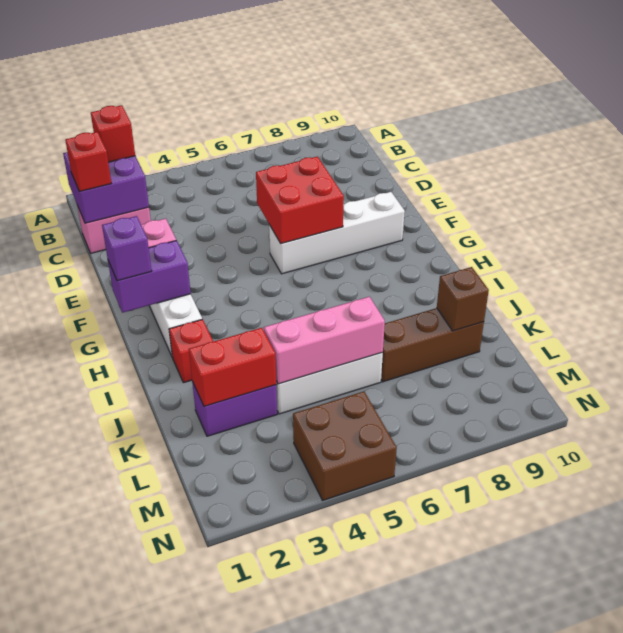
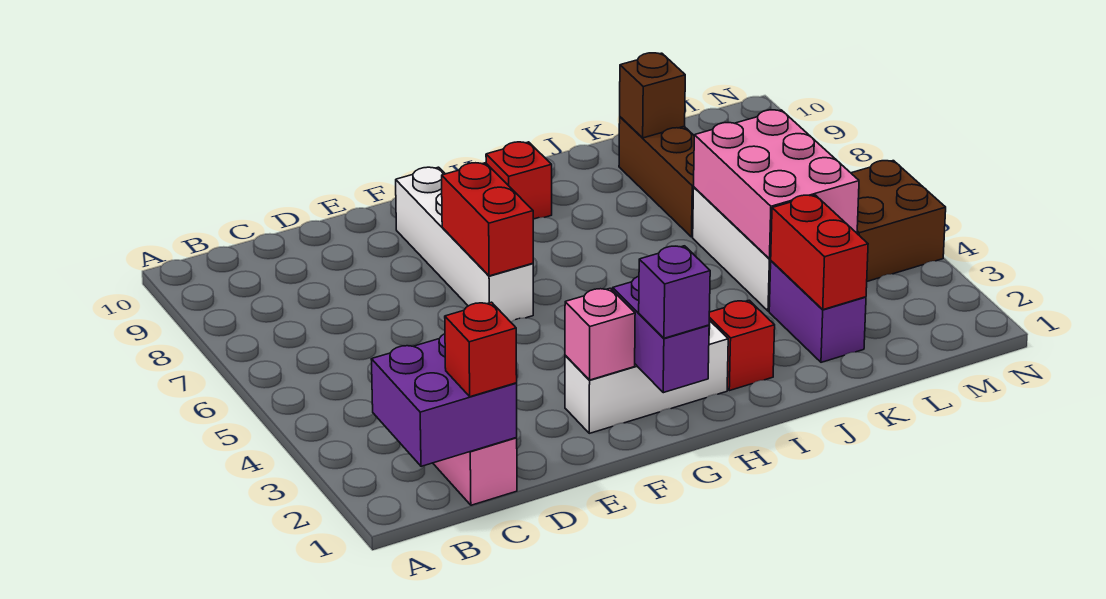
red brick B2 level 3 -> red brick H9 level 1
red brick E6:F7 level 2 -> red brick F6:F7 level 2
pink brick K4:K6 level 2 -> pink brick K4:L6 level 2

